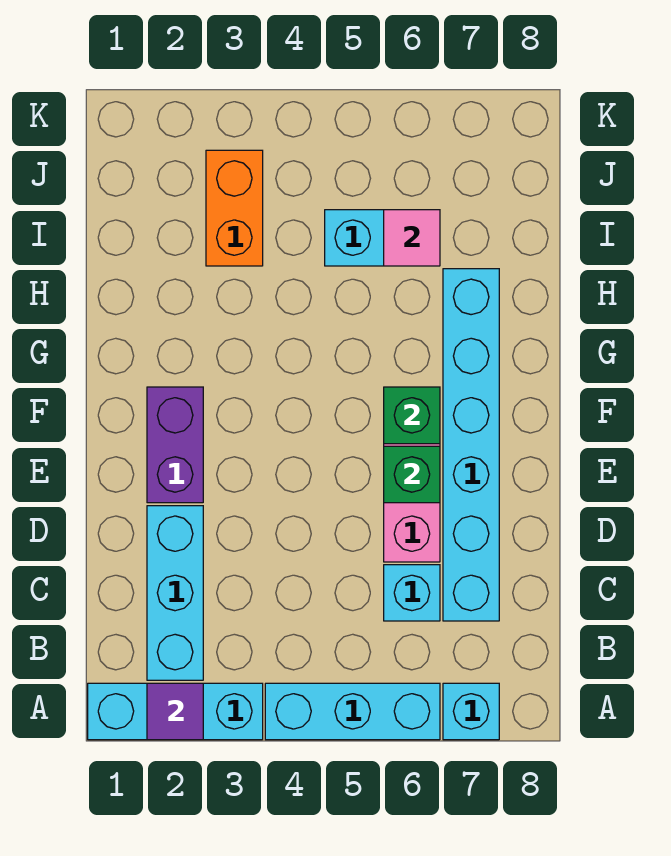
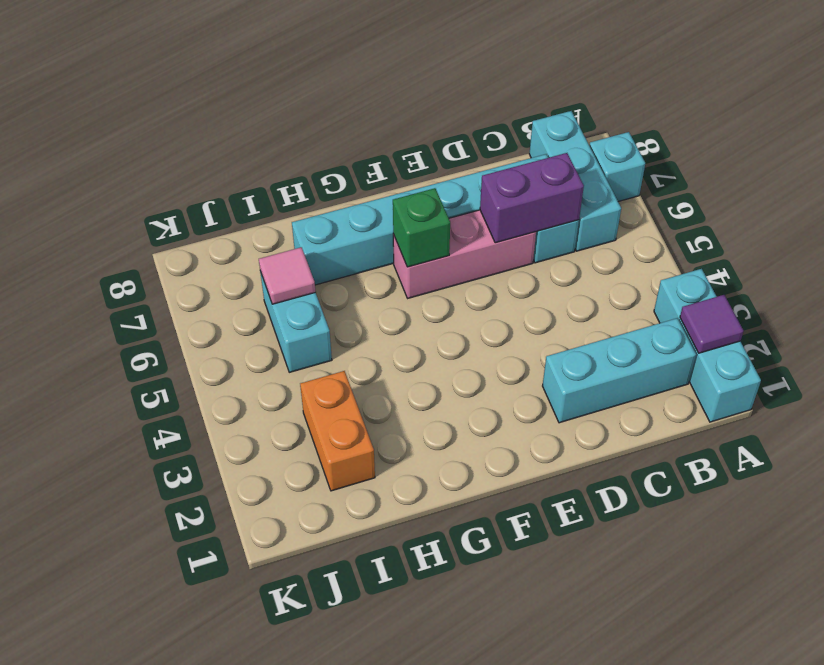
cyan brick A4:A6 level 1 -> cyan brick B6:B8 level 1
purple brick E2:F2 level 1 -> purple brick C6:D6 level 2
green brick E6 level 2 -> none
orange brick I3:J3 level 1 -> orange brick I2:I3 level 1

